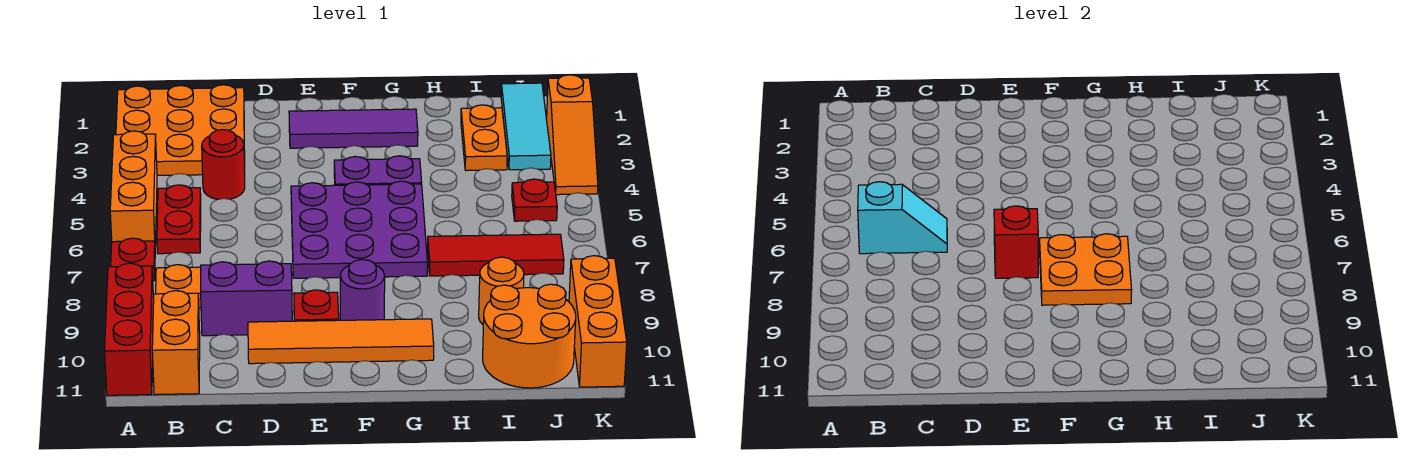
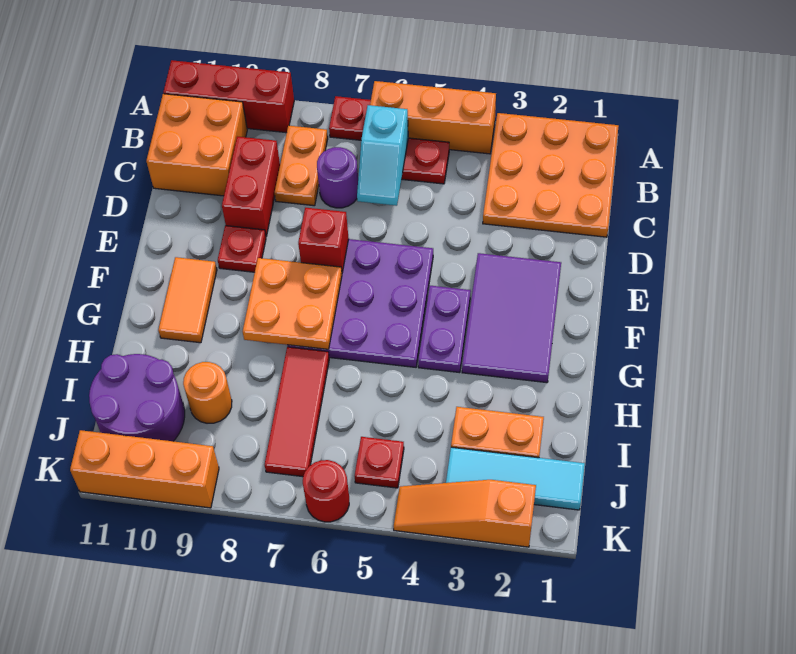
orange brick B10:B11 level 1 -> orange brick B10:C11 level 1
red round brick C4 level 1 -> red round brick K6 level 1
purple brick C9:D9 level 1 -> red brick C9:D9 level 1
orange tile D10:G10 level 1 -> orange tile F10:G10 level 1
purple tile E2:G2 level 1 -> purple tile E2:G3 level 1
purple round brick F9 level 1 -> purple round brick C7 level 1
orange round brick I10:J11 level 1 -> purple round brick I10:J11 level 1

